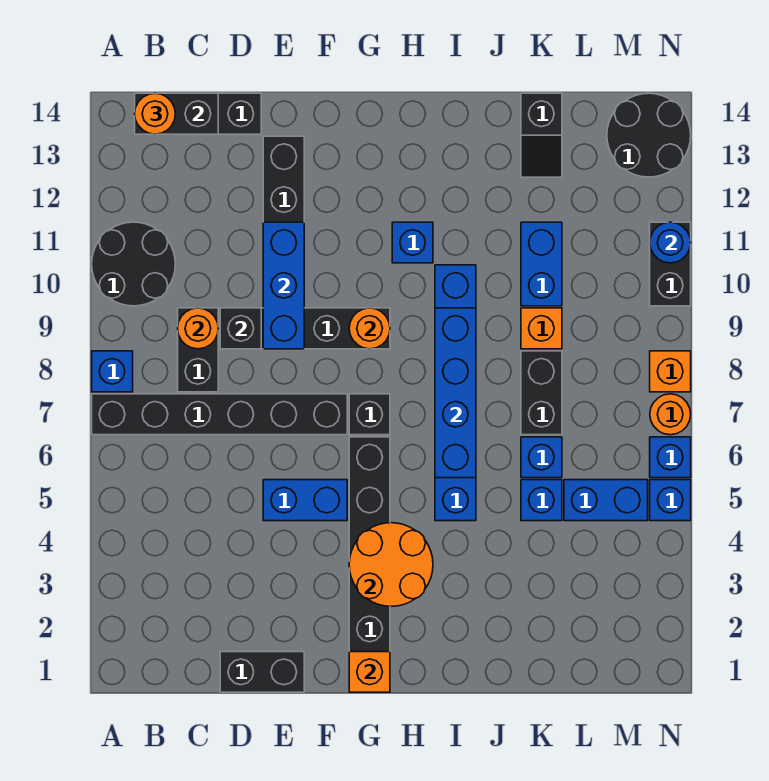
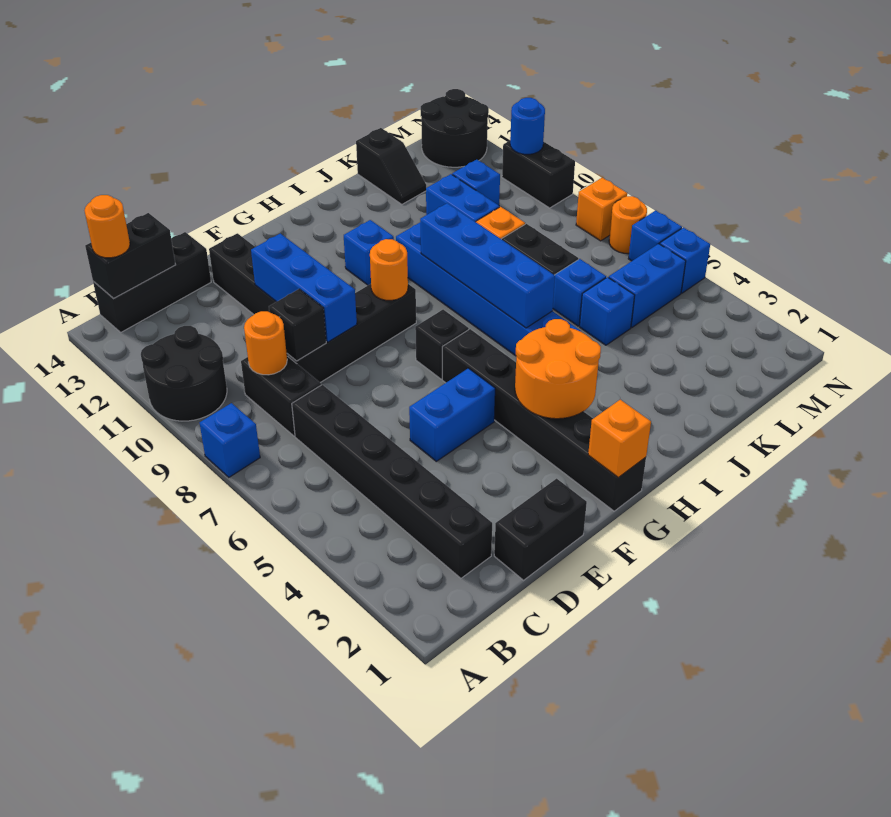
black brick A7:F7 level 1 -> black brick C2:C7 level 1
none -> blue brick L11 level 1

